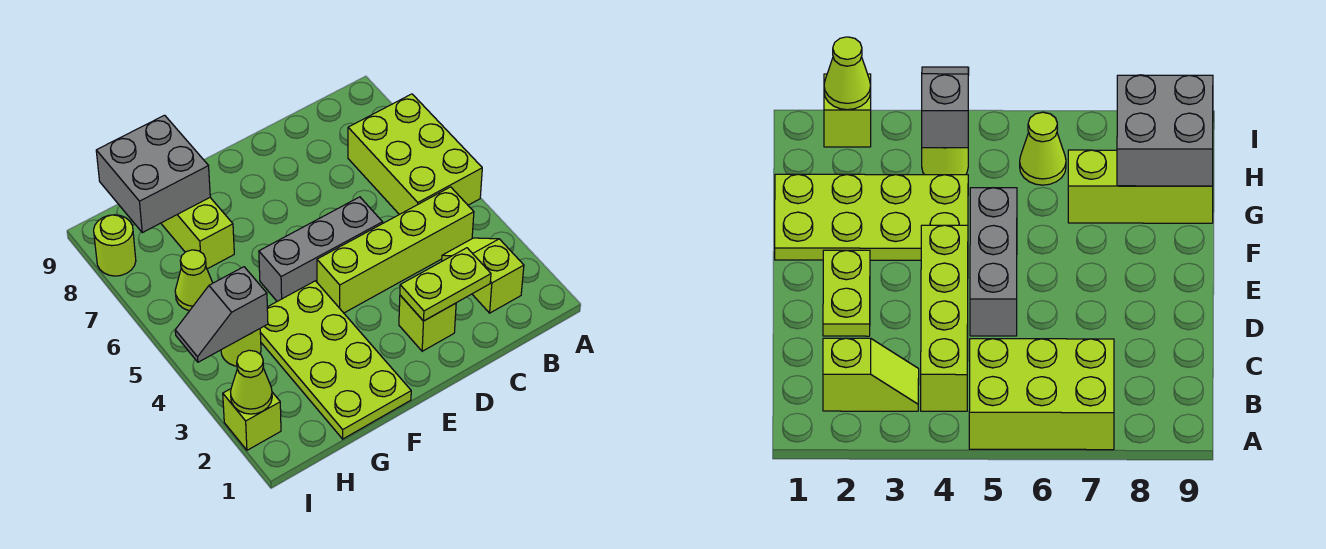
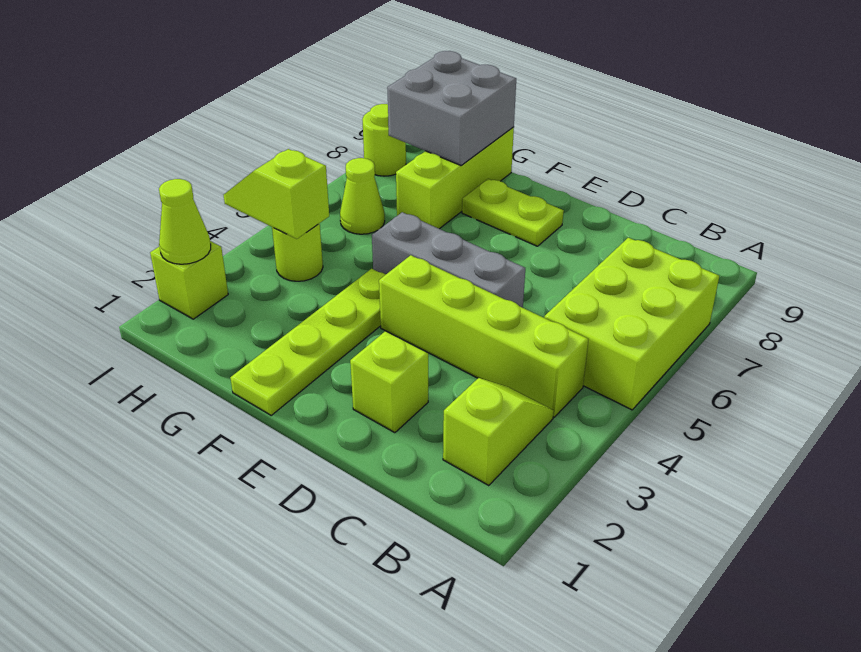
lime plate C2:D2 level 2 -> lime plate E8:F8 level 1
lime plate F1:G4 level 1 -> lime plate F1:F4 level 1
grey slope H4:I4 level 2 top H -> lime slope H4:I4 level 2 top H

